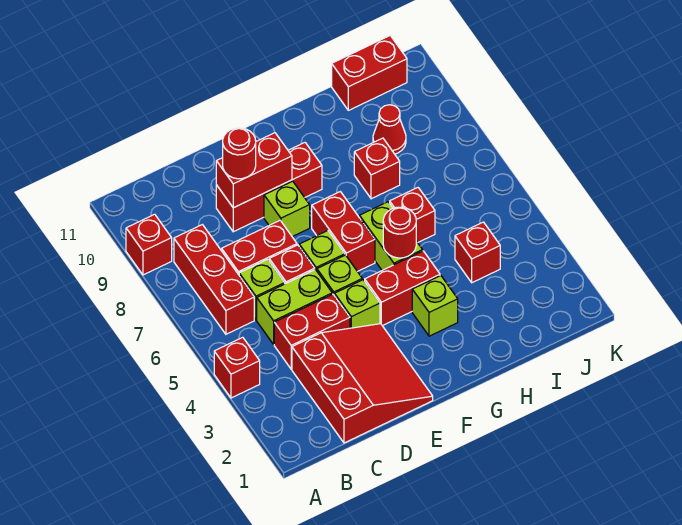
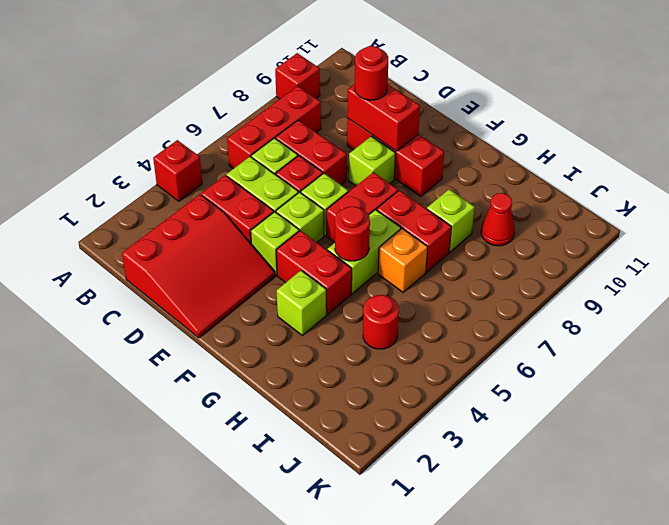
red brick H6 level 1 -> orange brick H6 level 1
red brick H8 level 1 -> lime brick H8 level 1
red brick I4 level 1 -> red round brick I4 level 1
red brick I11:J11 level 1 -> red brick G7:H7 level 1

